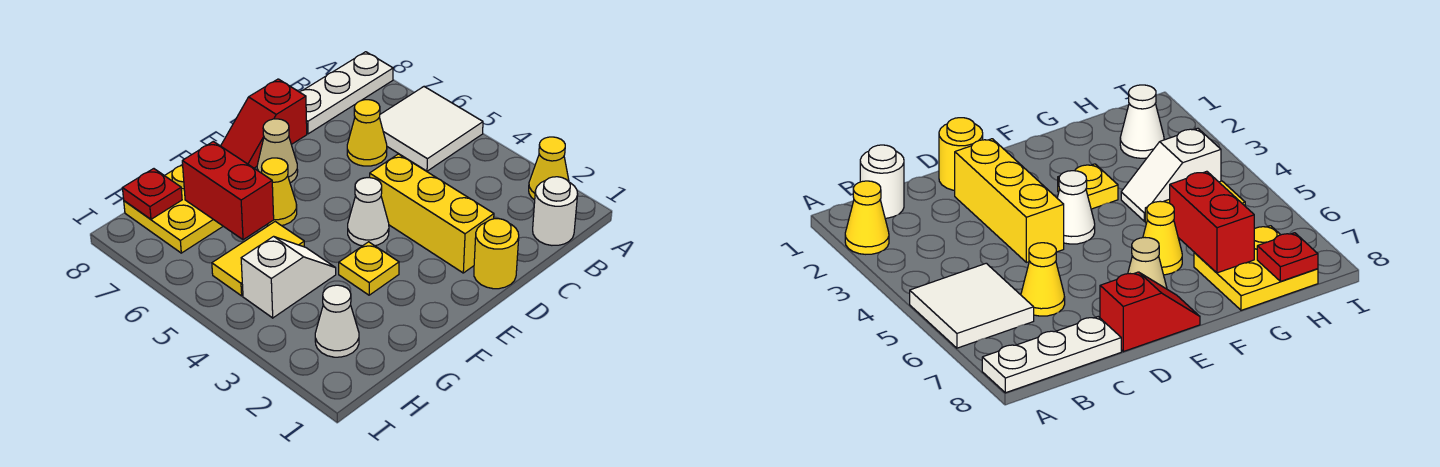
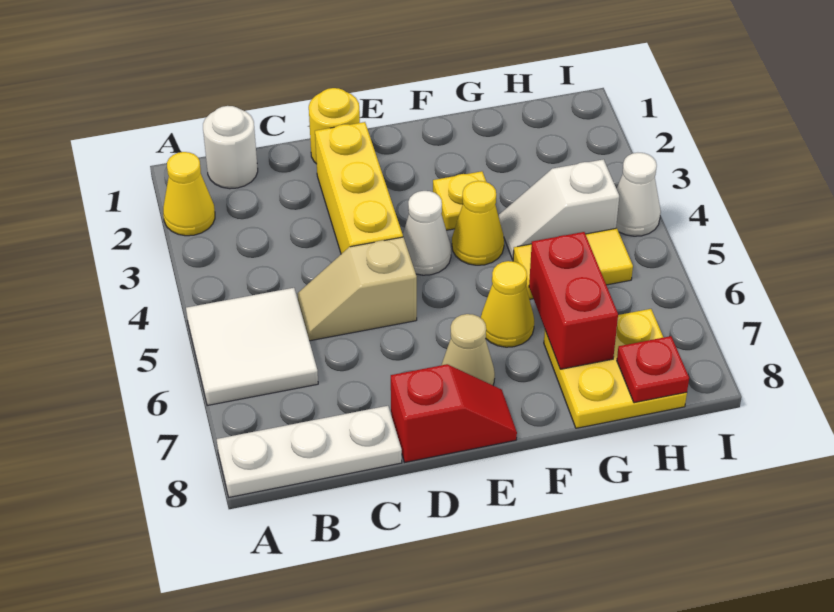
none -> tan slope C5:D5 level 1 top D
yellow cone C6 level 1 -> yellow cone F4 level 1
white cone H2 level 1 -> white cone I4 level 1

